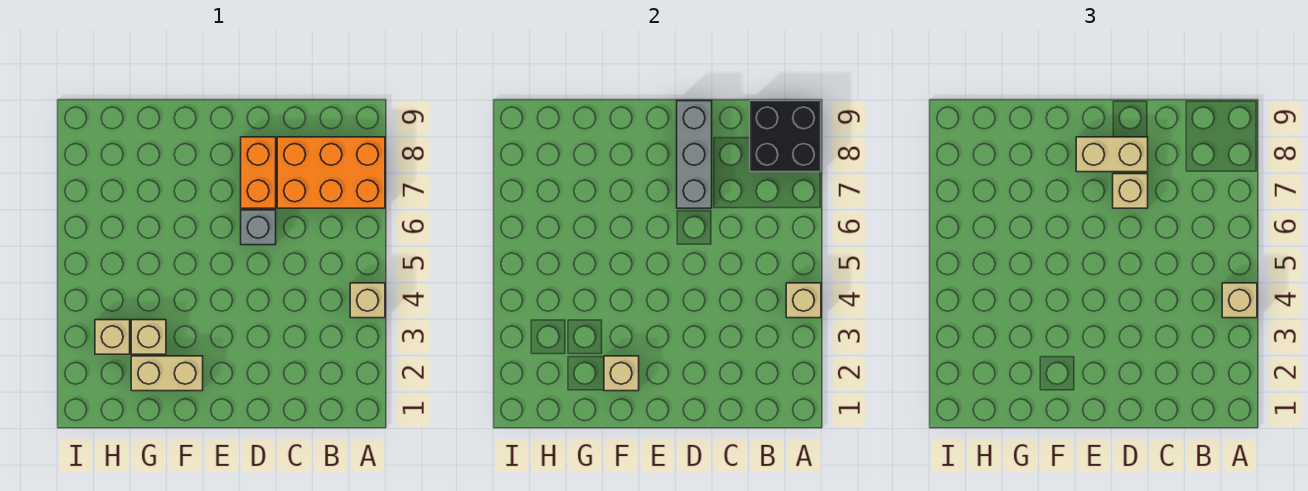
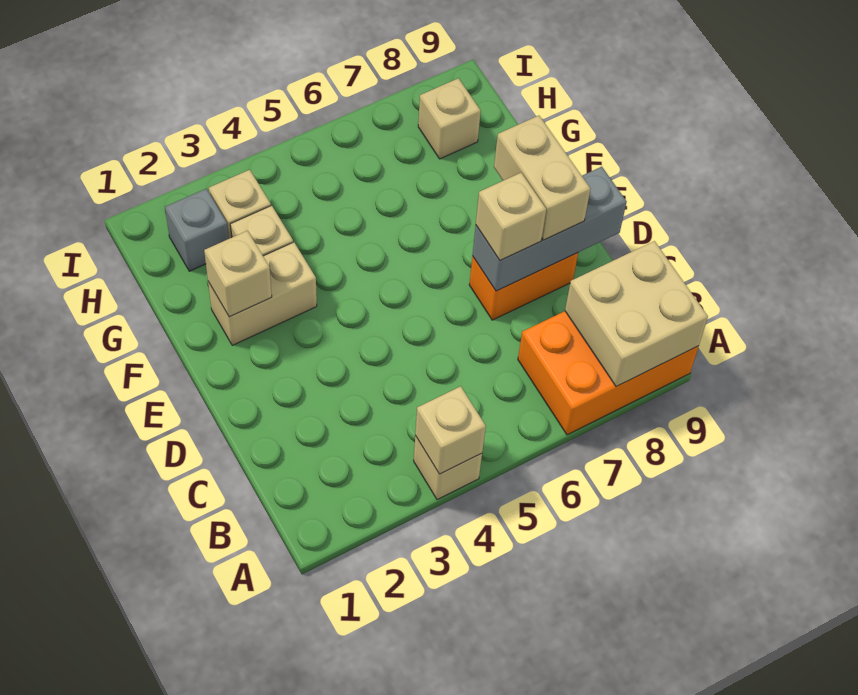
tan brick A4 level 3 -> tan brick H8 level 1
orange brick A7:C8 level 1 -> orange brick A7:B9 level 1
black brick A8:B9 level 2 -> tan brick A8:B9 level 2
grey brick D6 level 1 -> grey brick H2 level 1
tan brick F2:G2 level 1 -> tan brick F2:F3 level 1

